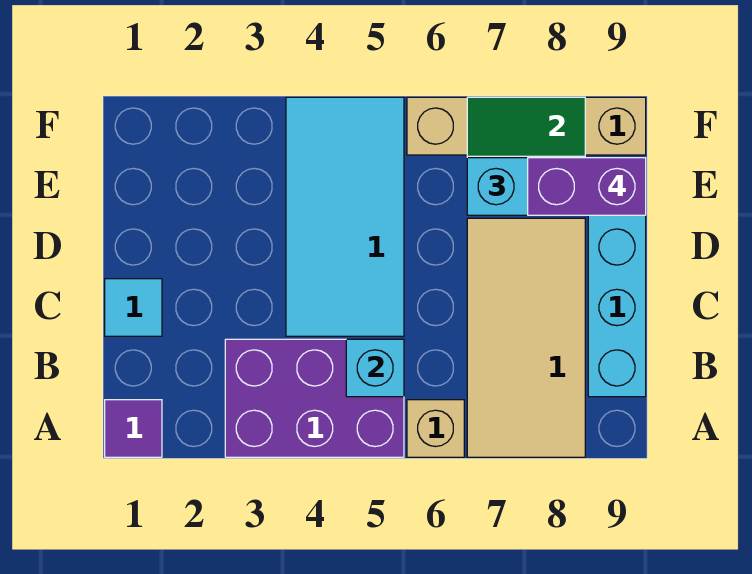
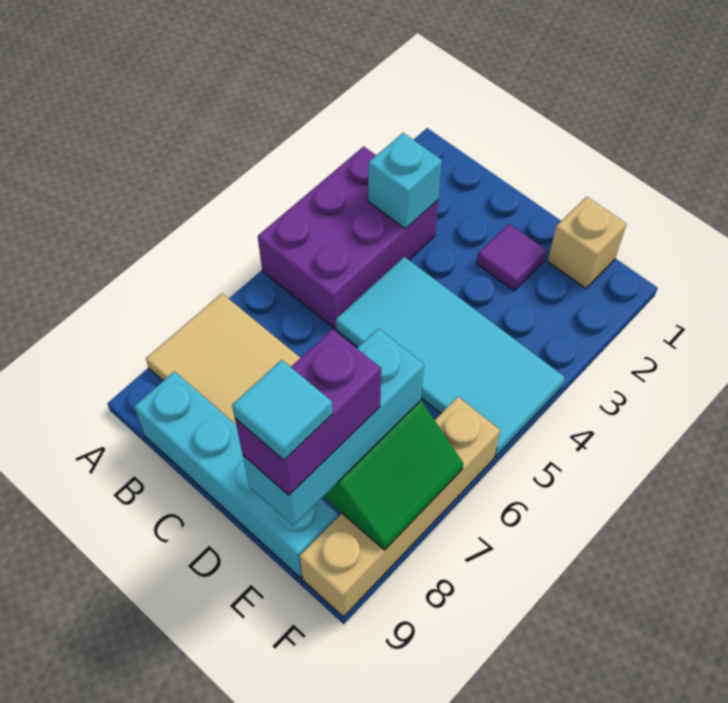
purple tile A1 level 1 -> purple tile D2 level 1
tan brick A6 level 1 -> tan brick E1 level 1
cyan brick B5 level 2 -> cyan brick B3 level 2
cyan tile C1 level 1 -> cyan tile E9 level 5

